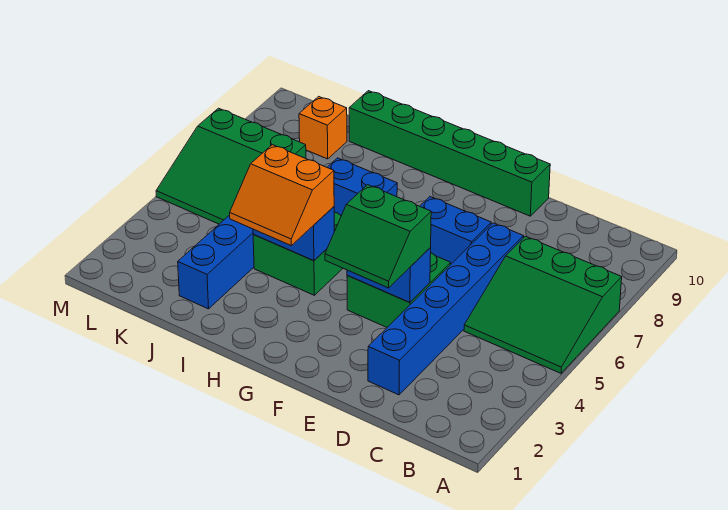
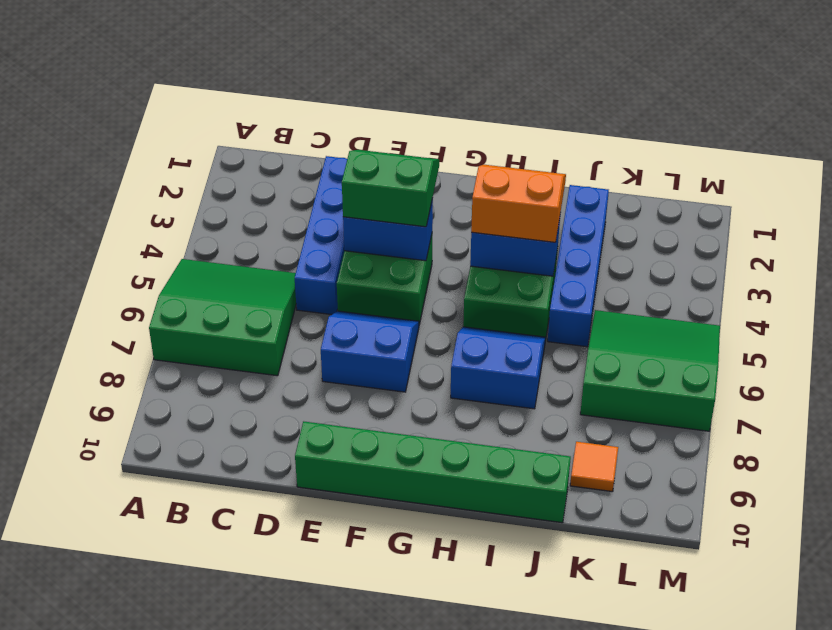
blue brick D2:D7 level 1 -> blue brick D2:D5 level 1
orange brick K9 level 1 -> orange tile K9 level 1

